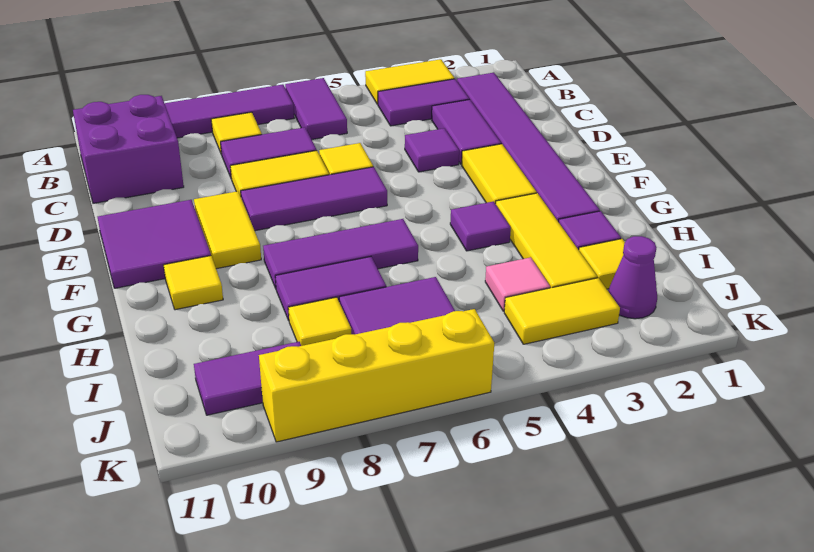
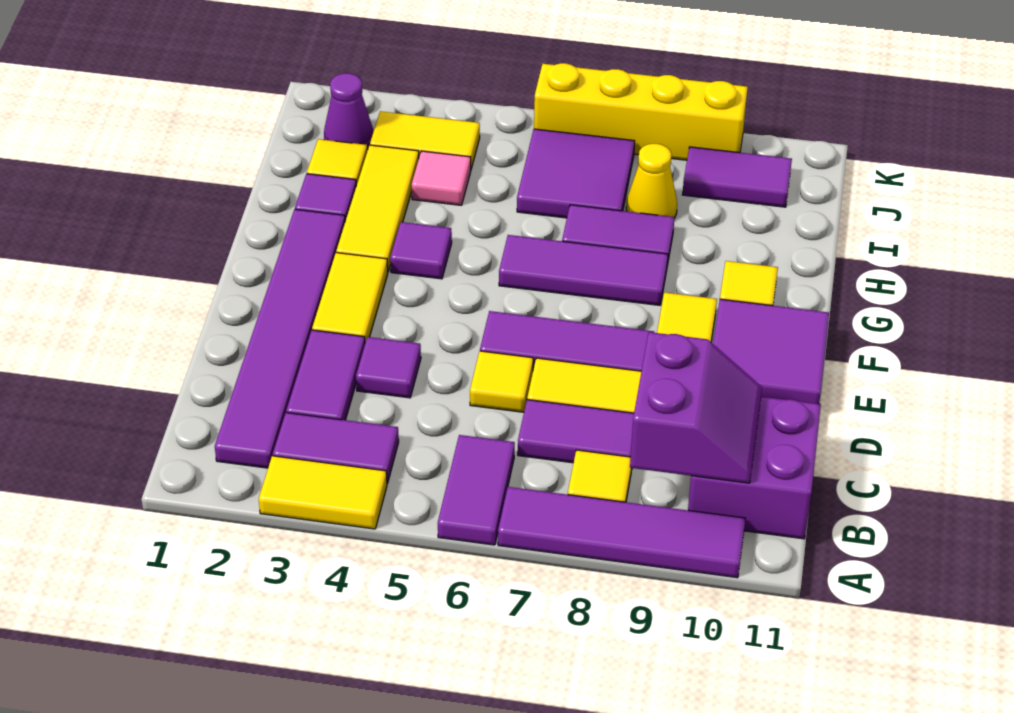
none -> purple slope B9:C10 level 2 top 9
yellow tile I8 level 1 -> yellow cone I8 level 1

